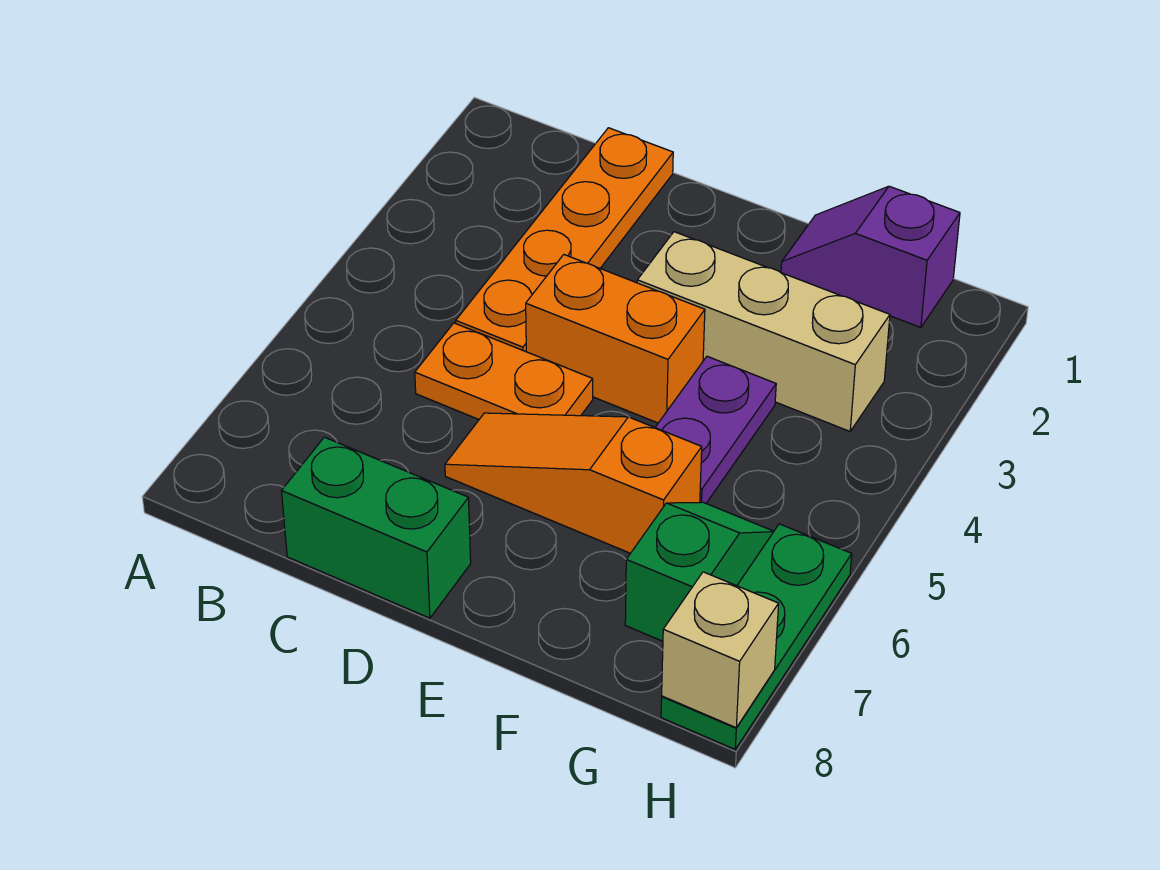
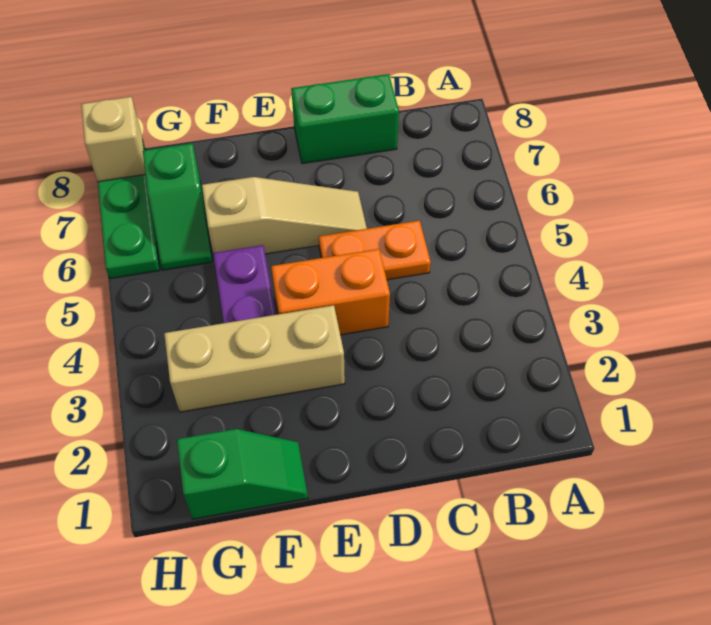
orange plate C1:C4 level 1 -> none
orange slope D6:F6 level 1 top F -> tan slope D6:F6 level 1 top F
purple slope F1:G1 level 1 top G -> green slope F1:G1 level 1 top G

